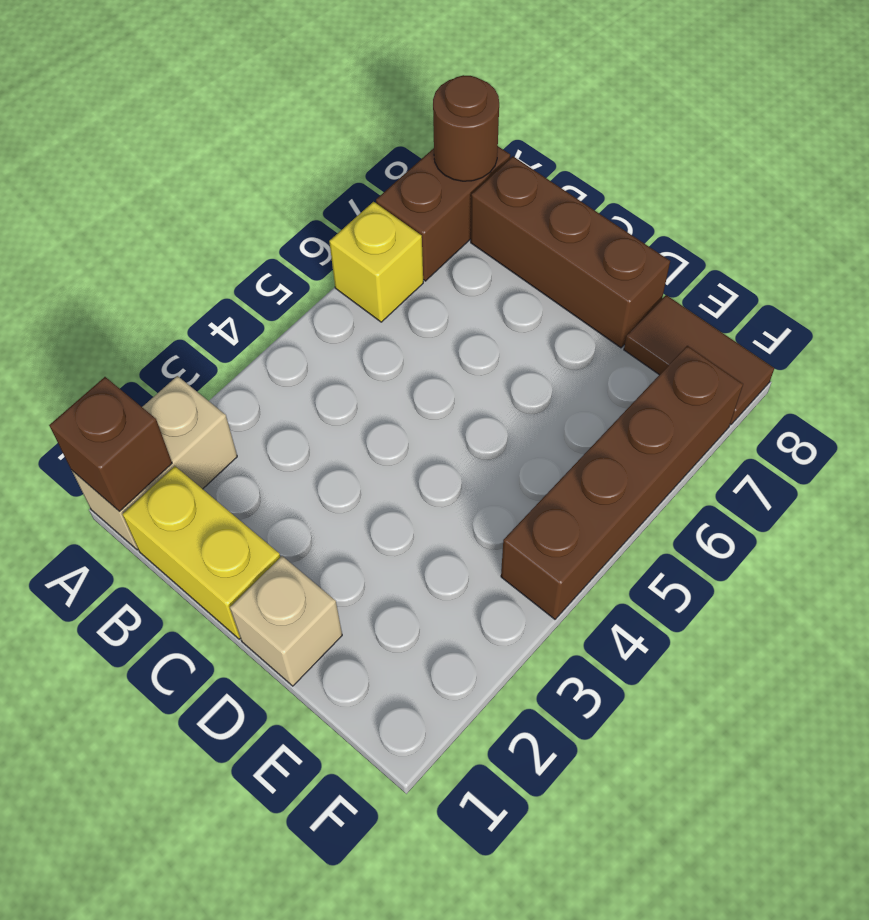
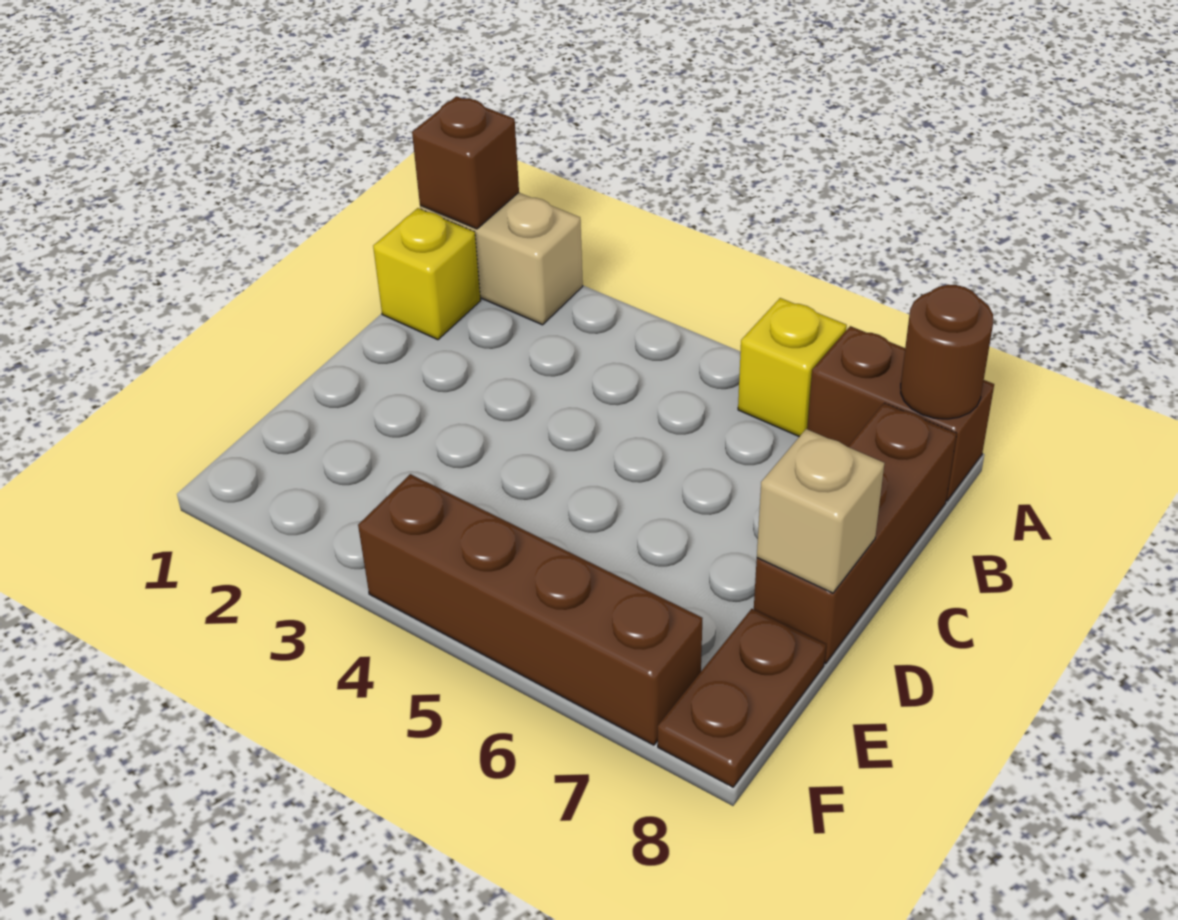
yellow brick B1:C1 level 1 -> yellow brick B1 level 1
tan brick D1 level 1 -> tan brick D8 level 2
brown tile E8:F8 level 1 -> brown plate E8:F8 level 1

